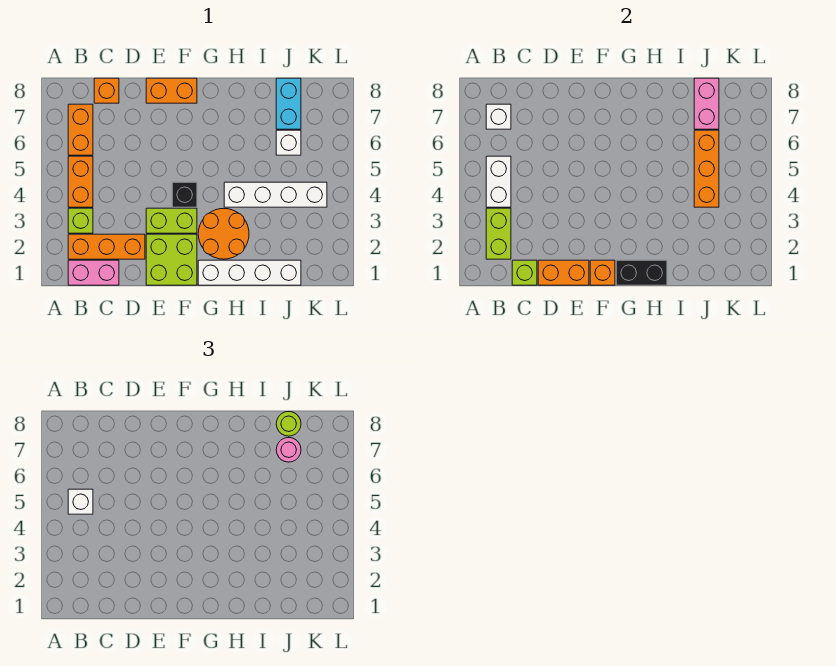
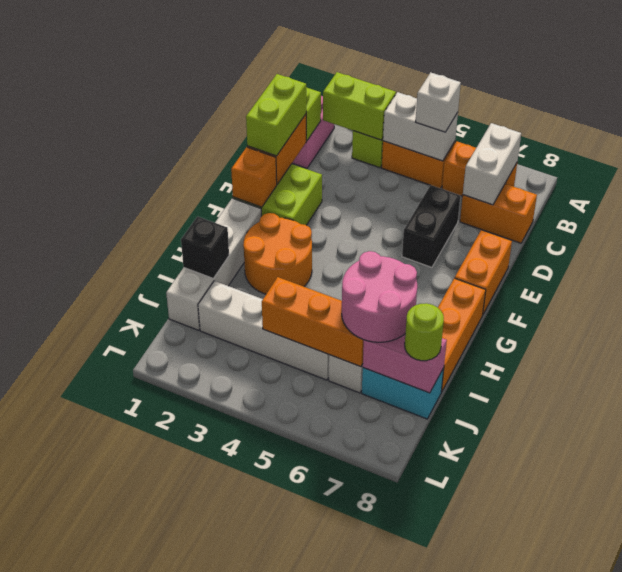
orange brick B2:D2 level 1 -> orange brick G8:I8 level 1
white brick B7 level 2 -> white brick B7:C7 level 2
orange brick C8 level 1 -> orange brick C7:C8 level 1
lime brick E3:F3 level 1 -> lime brick D1:E1 level 3
black brick F4 level 1 -> black brick I1 level 2
black brick G1:H1 level 2 -> black brick D6:E6 level 1
white brick H4:K4 level 1 -> white brick J2:J5 level 1
pink round brick J7 level 3 -> pink round brick I6:J7 level 3

